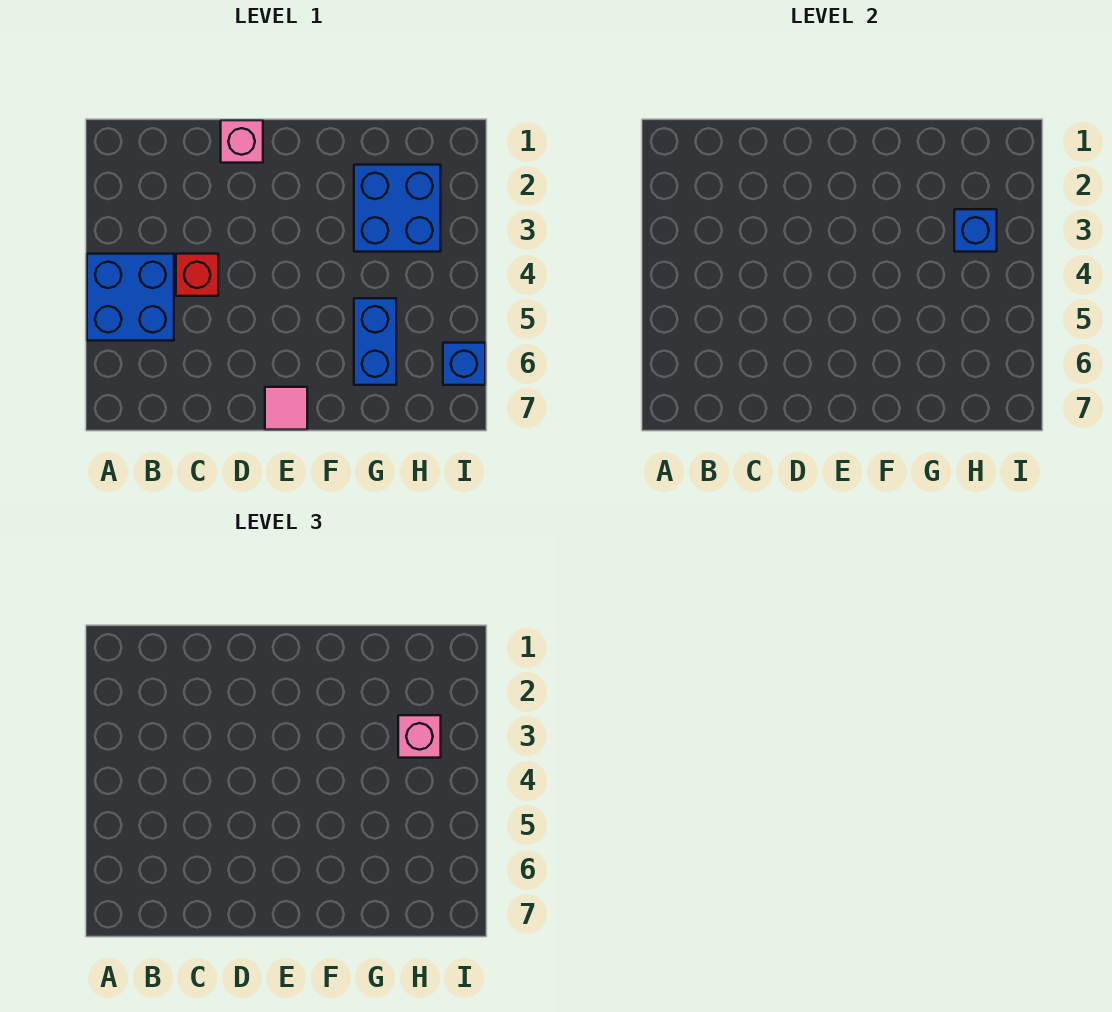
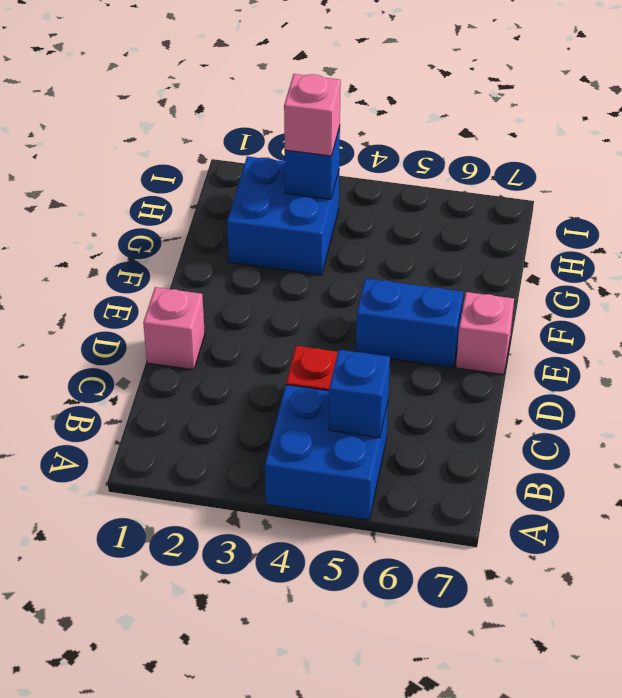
pink tile E7 level 1 -> pink brick E7 level 1
blue brick G5:G6 level 1 -> blue brick E5:E6 level 1
blue brick I6 level 1 -> blue brick B5 level 2

